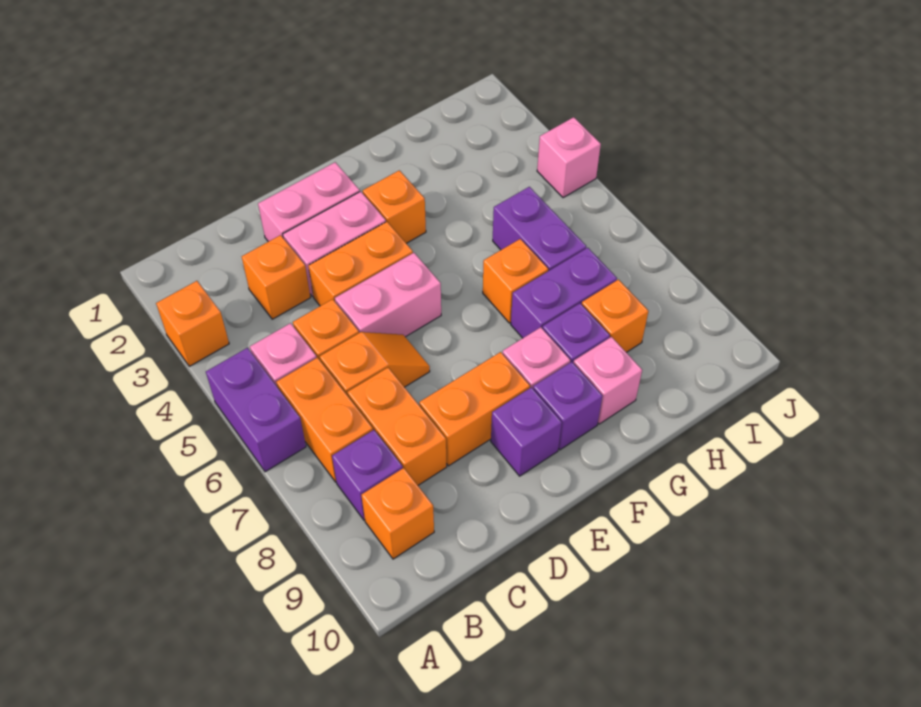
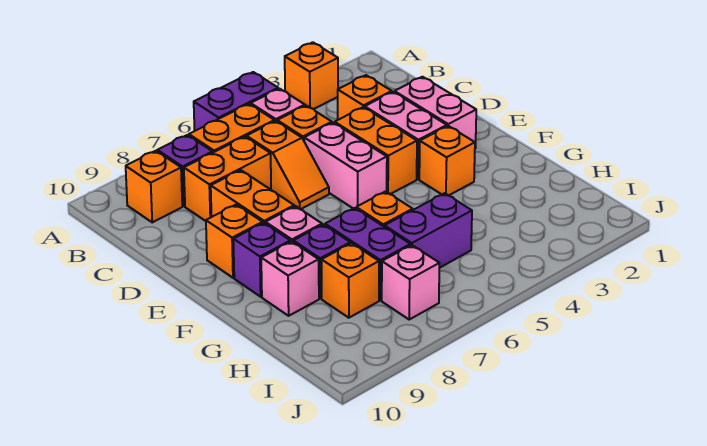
purple brick E9 level 1 -> orange brick E9 level 1
pink brick J4 level 1 -> pink brick I7 level 1

